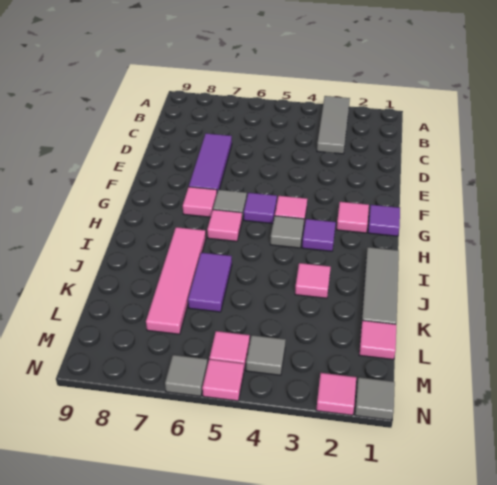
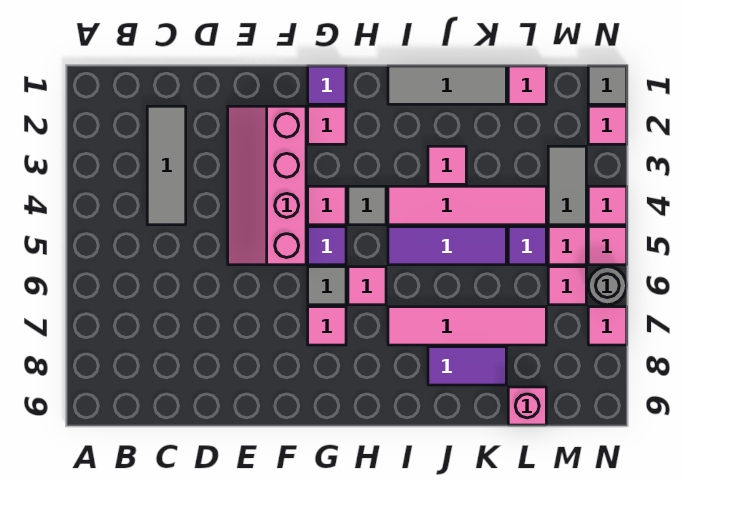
grey tile A3:C3 level 1 -> grey tile C2:C4 level 1
purple tile D7:F7 level 1 -> purple tile I5:K5 level 1
none -> pink slope E2:F5 level 1 top F
purple tile H3 level 1 -> purple tile L5 level 1
none -> pink tile I4:L4 level 1
purple tile J6:K6 level 1 -> purple tile J8:K8 level 1
none -> pink brick L9 level 1
grey tile M4 level 1 -> grey tile M3:M4 level 1
none -> pink tile M6 level 1
none -> pink tile N4 level 1
grey tile N6 level 1 -> grey round brick N6 level 1
none -> pink tile N7 level 1

